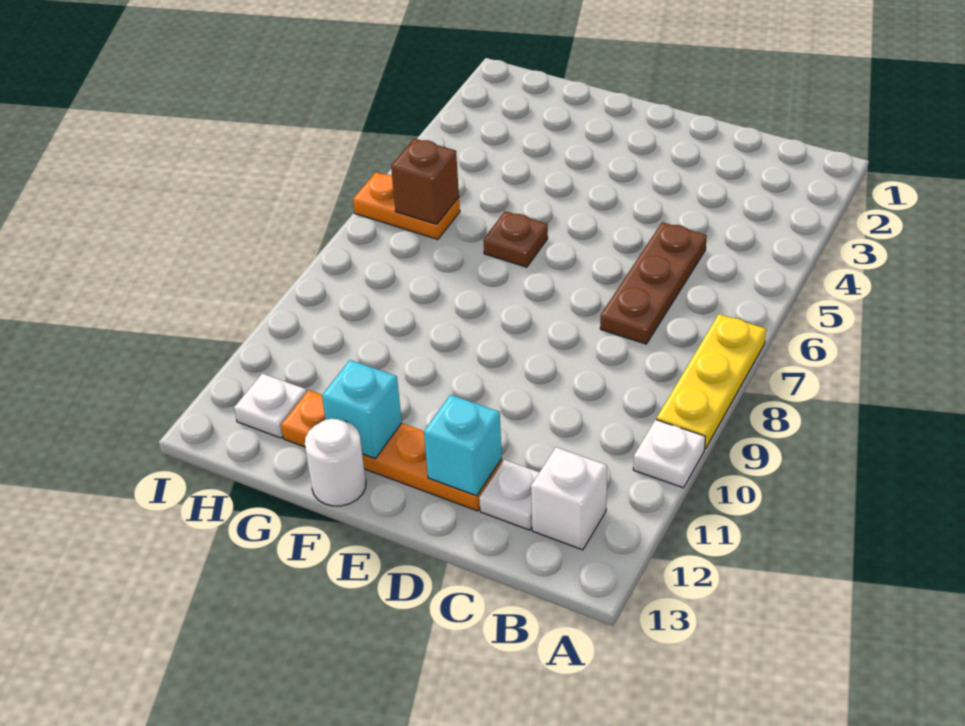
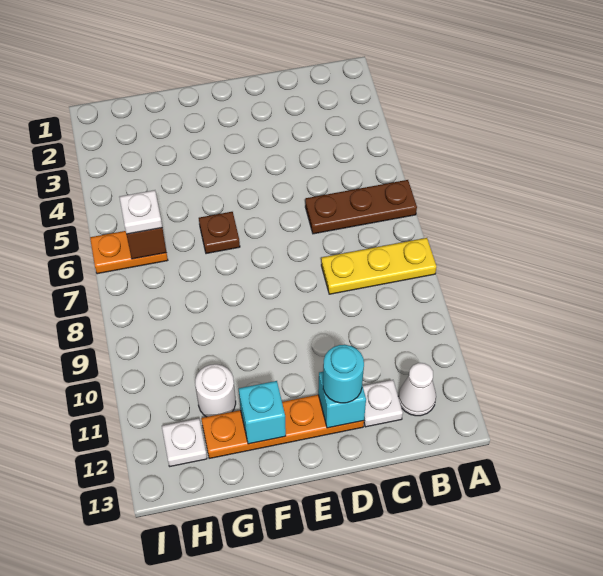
yellow plate A7:A9 level 1 -> yellow plate A8:C8 level 1
white plate A10 level 1 -> white plate H6 level 3
white brick B12 level 1 -> white cone B12 level 1
brown plate C5:C7 level 1 -> brown plate A6:C6 level 1
none -> cyan round brick D12 level 3
white round brick F13 level 1 -> white round brick G11 level 1

